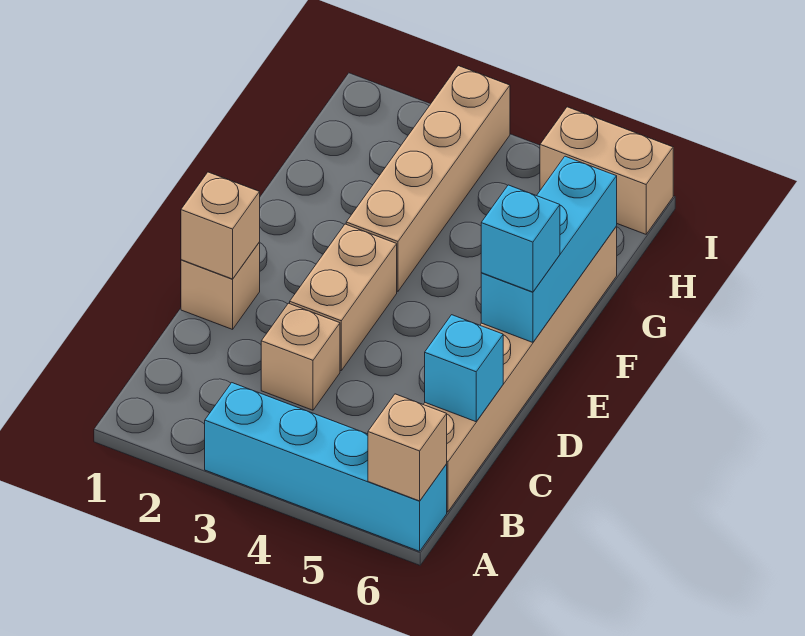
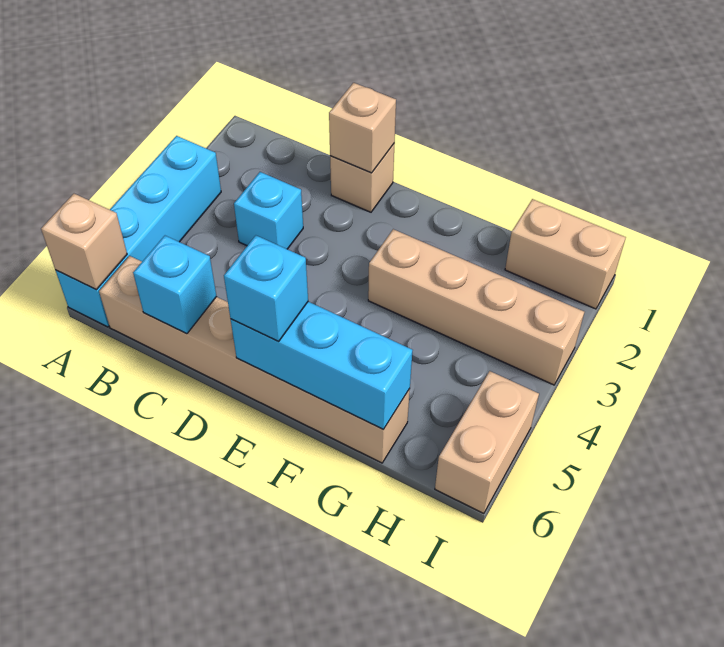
tan brick C3 level 1 -> cyan brick C3 level 1
tan brick D3:E3 level 1 -> tan brick H1:I1 level 1

